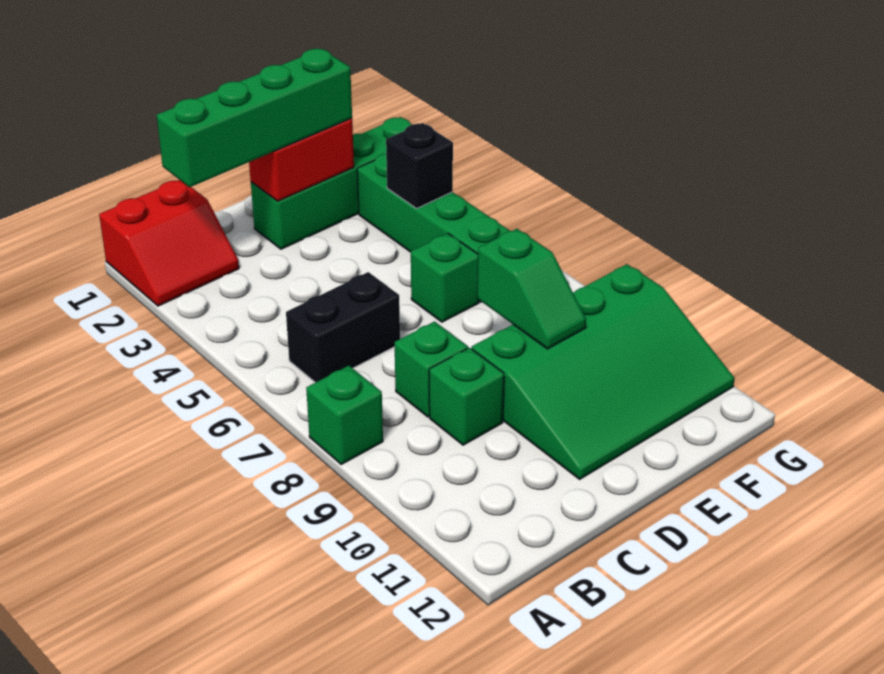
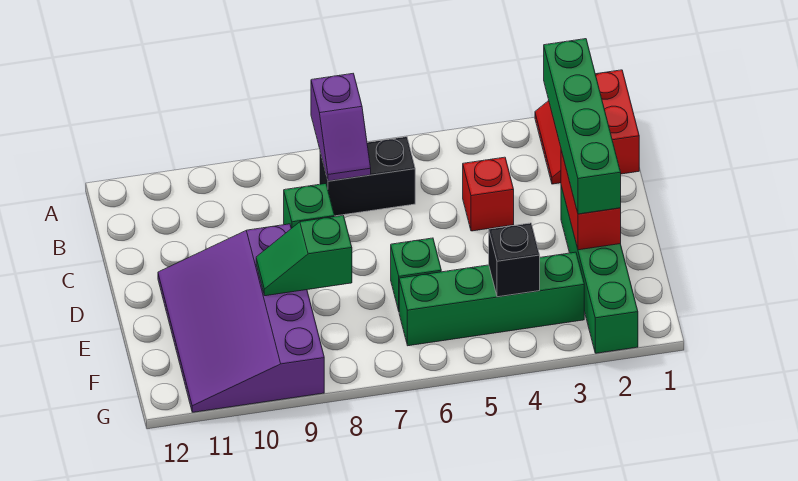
none -> purple slope A7:B7 level 2 top A
green brick A8 level 1 -> none
black brick B6:C6 level 1 -> black brick B6:B7 level 1
none -> red brick C4 level 1
green brick C9 level 1 -> none
green slope D9:G11 level 1 top 9 -> purple slope D9:G11 level 1 top 9

